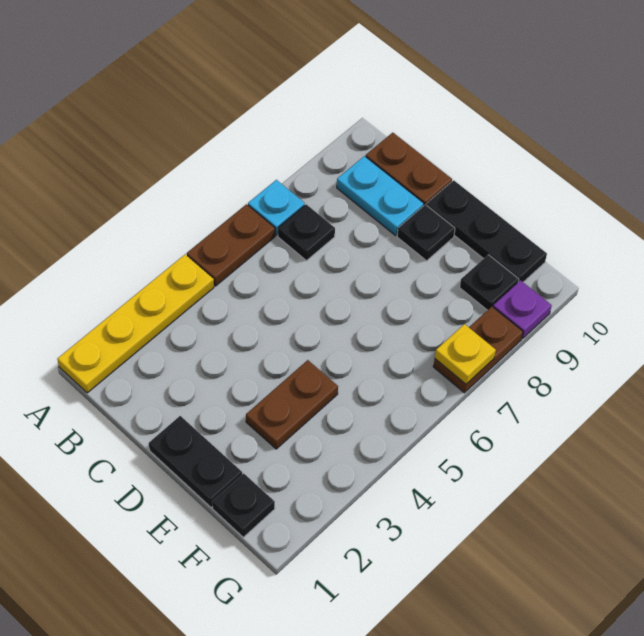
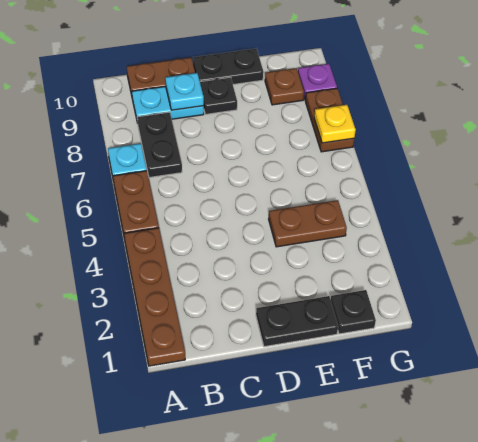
yellow plate A1:A4 level 1 -> brown plate A1:A4 level 1
black plate B7 level 1 -> black plate B7:B8 level 1
none -> cyan plate C9 level 2
black plate D10:F10 level 1 -> black plate D10:E10 level 1
brown plate E3:E4 level 1 -> brown plate E4:F4 level 1
black plate F9 level 1 -> brown plate F9 level 1

